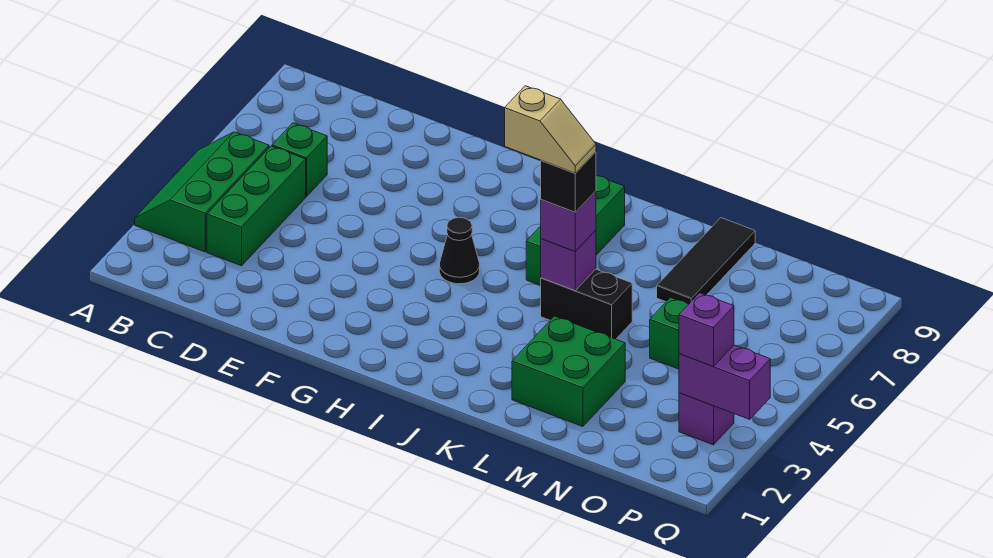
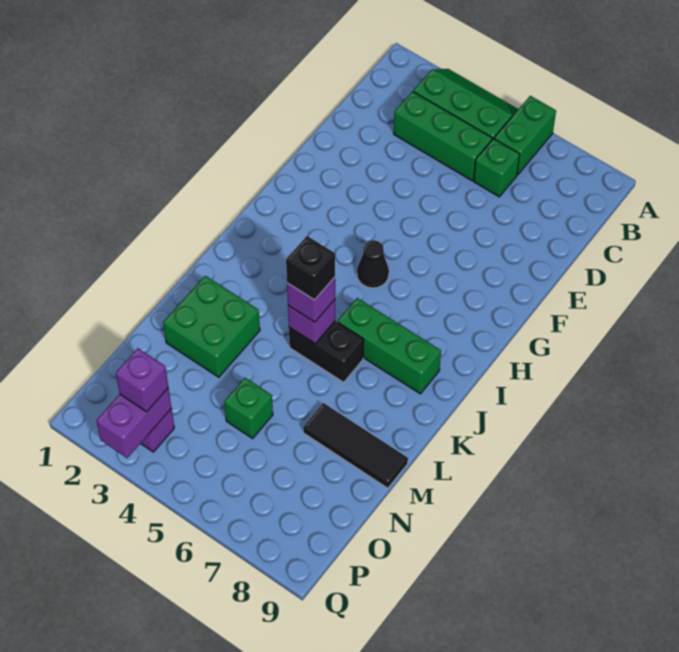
none -> green brick A6:B6 level 1
tan slope J5:K5 level 5 top J -> none
black brick K5:L5 level 1 -> black brick K5:K6 level 1

